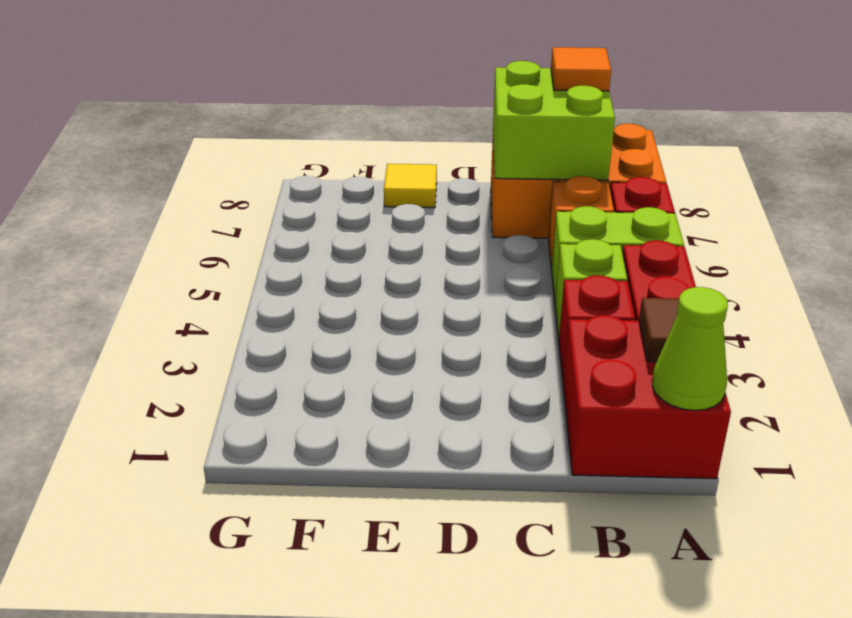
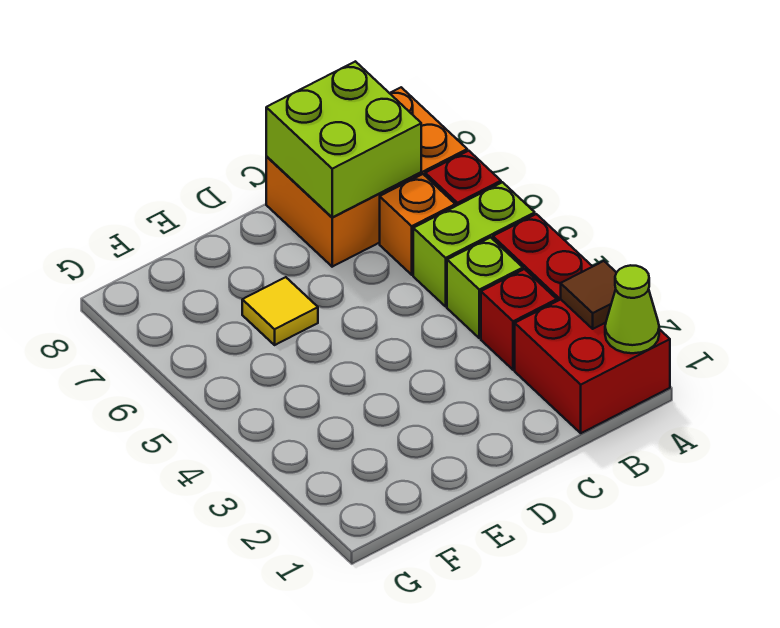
orange tile B8 level 3 -> none
yellow tile E8 level 1 -> yellow tile E6 level 1

